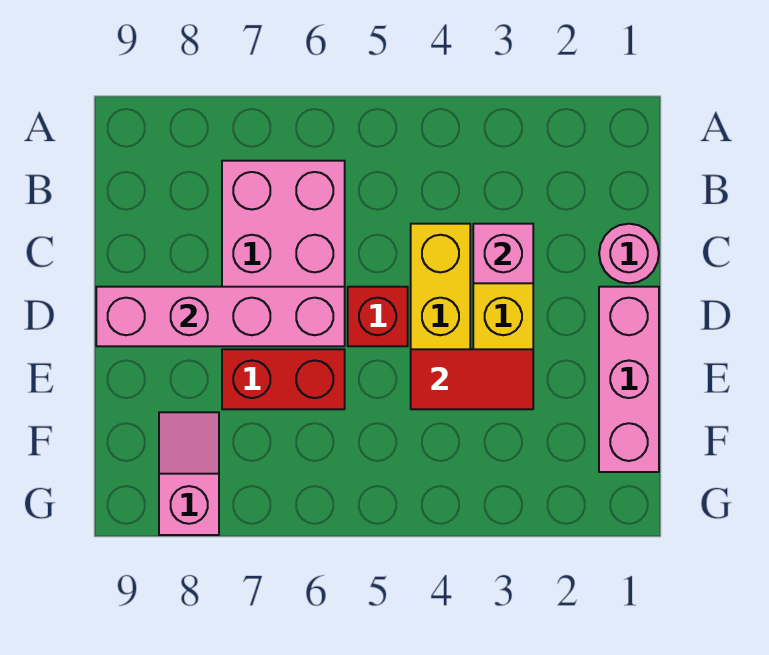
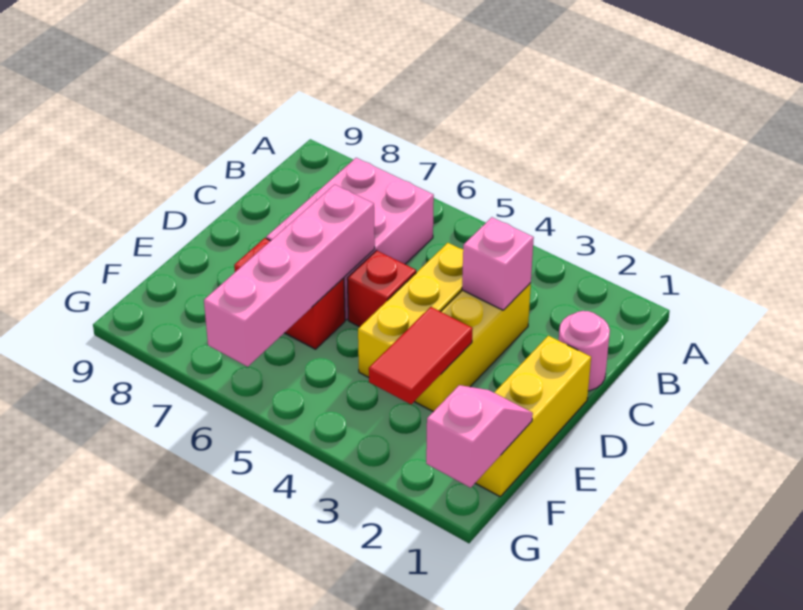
pink brick D1:F1 level 1 -> yellow brick D1:F1 level 1
pink brick D6:D9 level 2 -> pink brick D6:G6 level 2
red tile E3:E4 level 2 -> red tile E3:F3 level 2
pink slope F8:G8 level 1 top G -> pink slope F1:G1 level 2 top G

